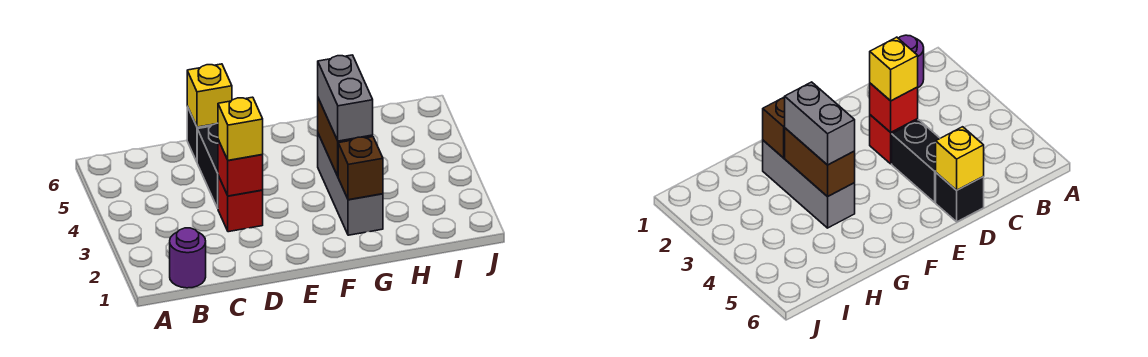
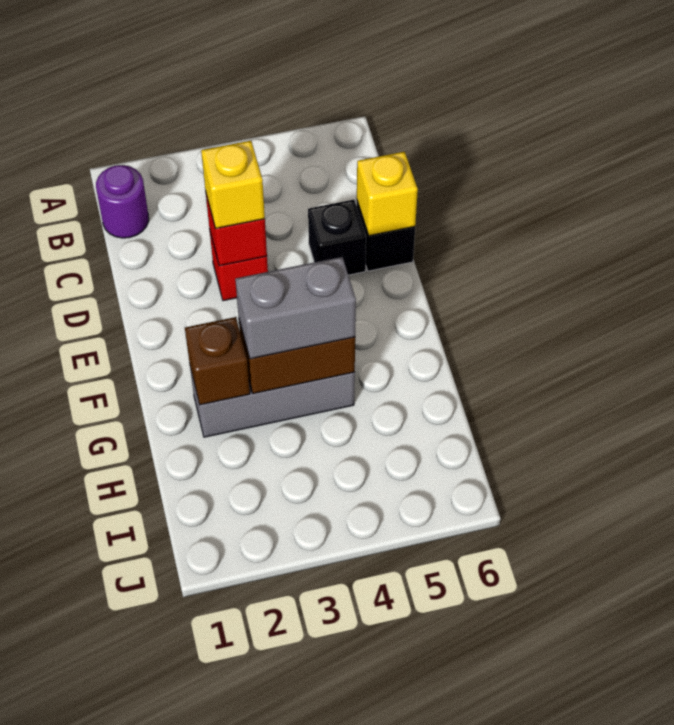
black brick D4:D5 level 1 -> black brick D5 level 1

